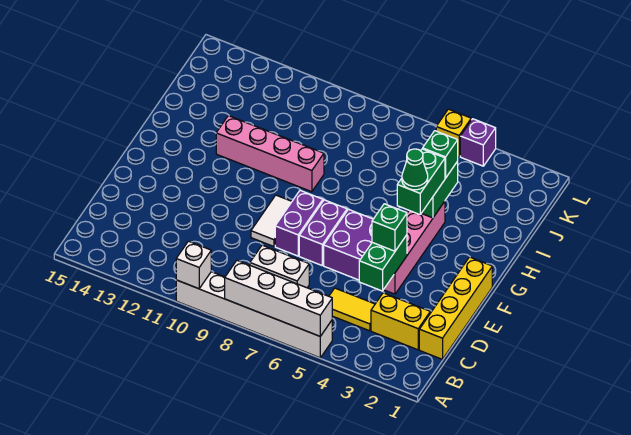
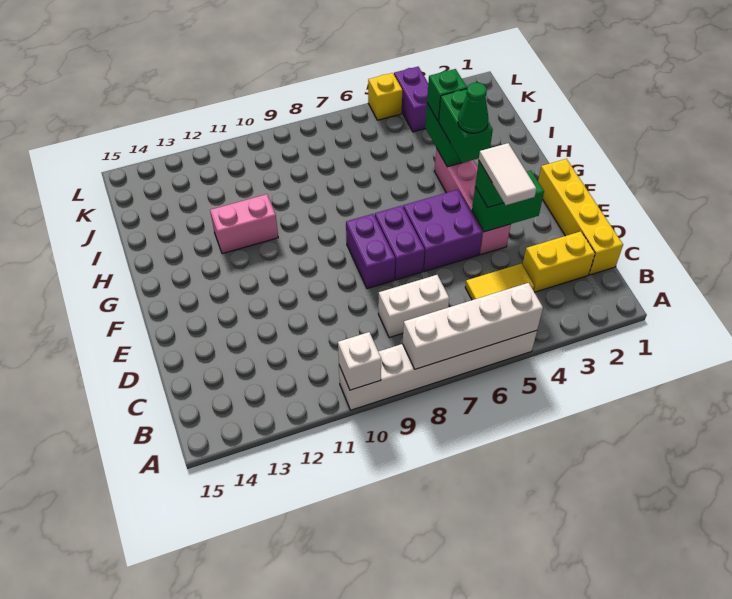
green brick D4:E4 level 2 -> green brick E3:E4 level 2
white tile E9:F9 level 1 -> white tile D4:E4 level 4
pink brick H9:H12 level 1 -> pink brick H11:H12 level 1
purple brick L4 level 1 -> purple brick K4:L4 level 1

